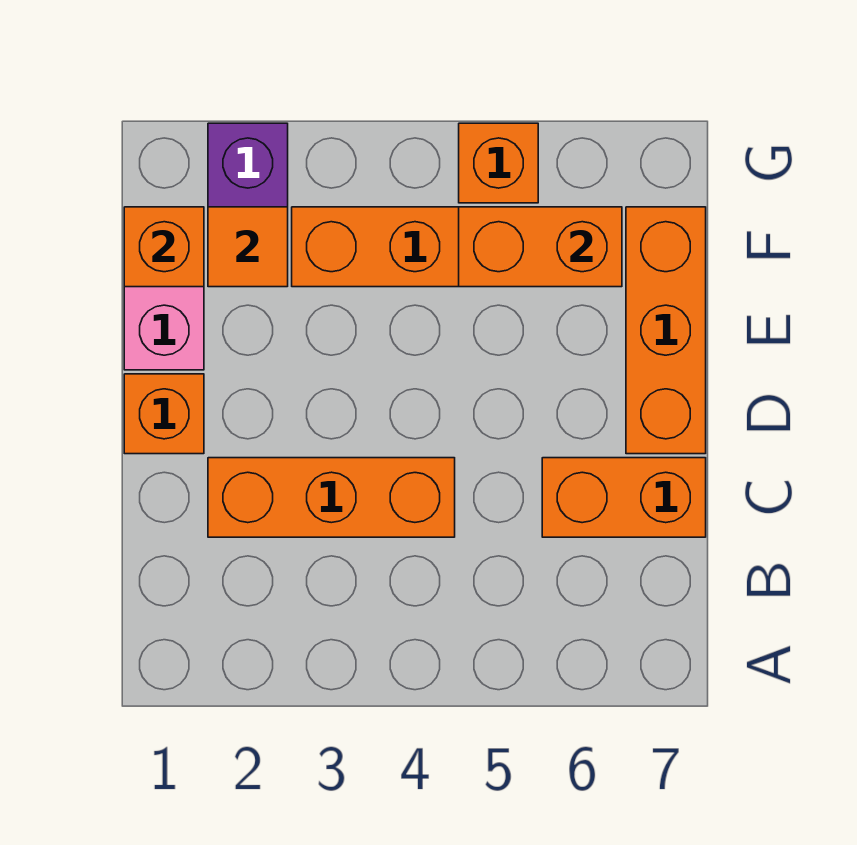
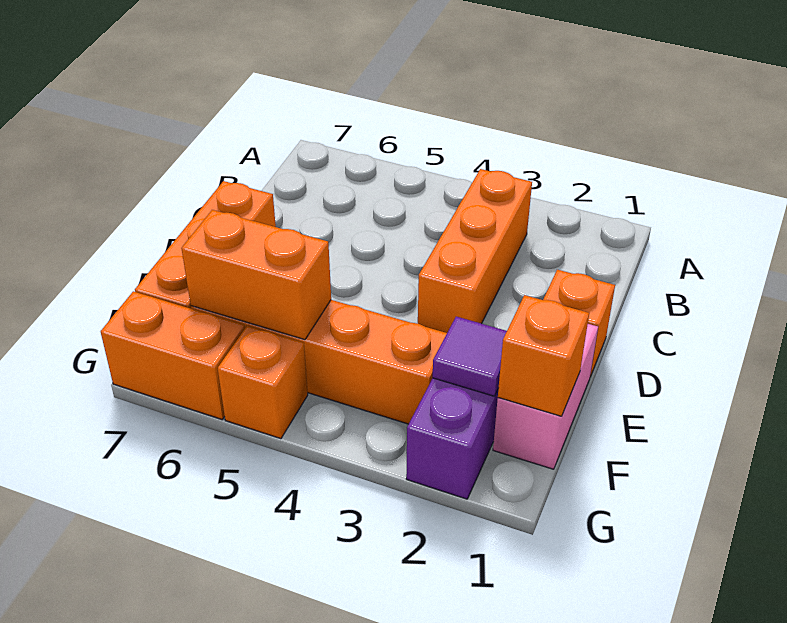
orange brick C2:C4 level 1 -> orange brick B3:D3 level 1
orange brick C6:C7 level 1 -> orange brick G6:G7 level 1
orange tile F2 level 2 -> purple tile F2 level 2

